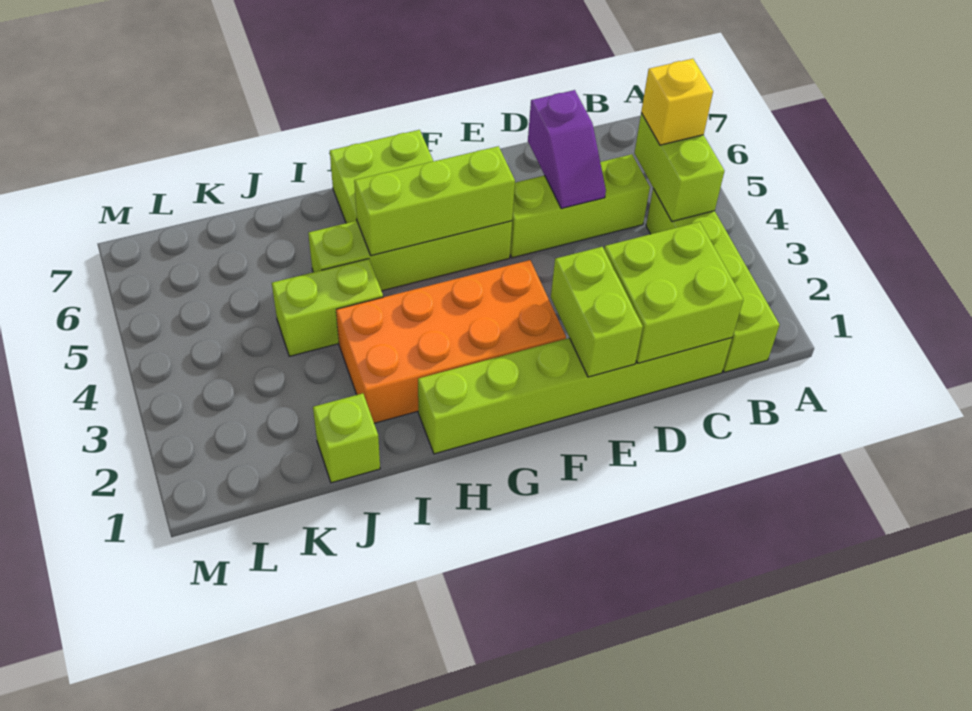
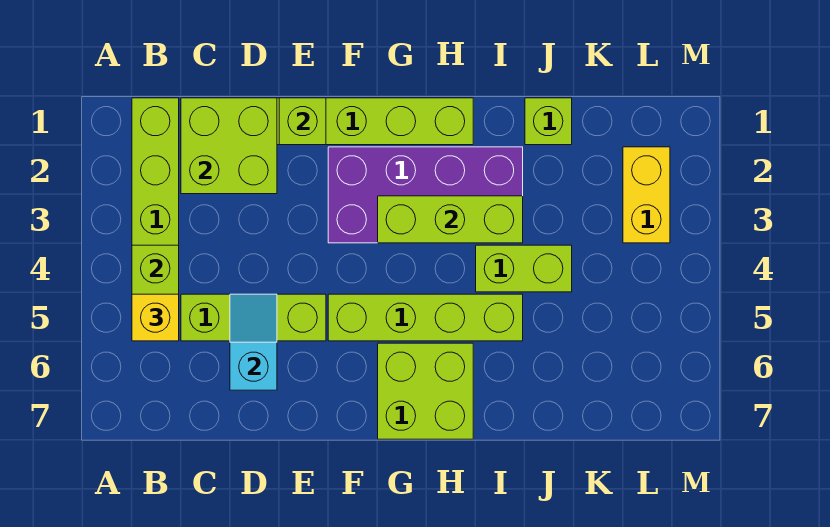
purple slope D5:D6 level 2 top 6 -> cyan slope D5:D6 level 2 top 6
lime brick E1:E2 level 2 -> lime brick E1 level 2
orange brick F2:I3 level 1 -> purple brick F2:I3 level 1
lime brick F5:H5 level 2 -> lime brick G3:I3 level 2
none -> yellow brick L2:L3 level 1

